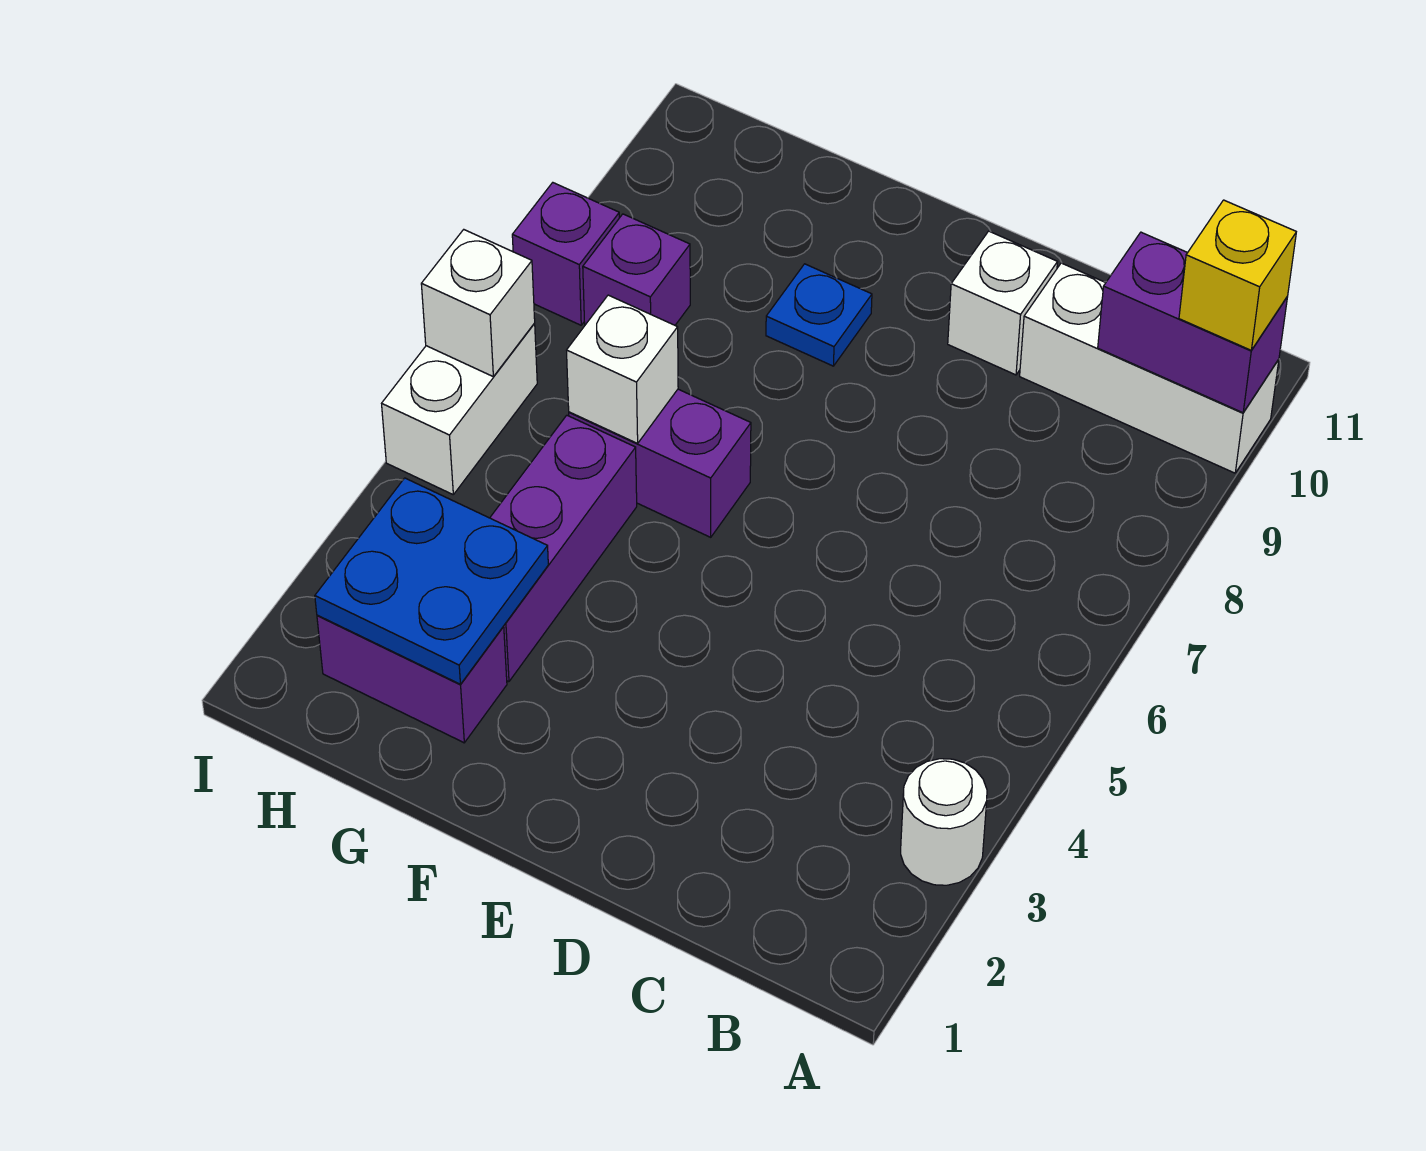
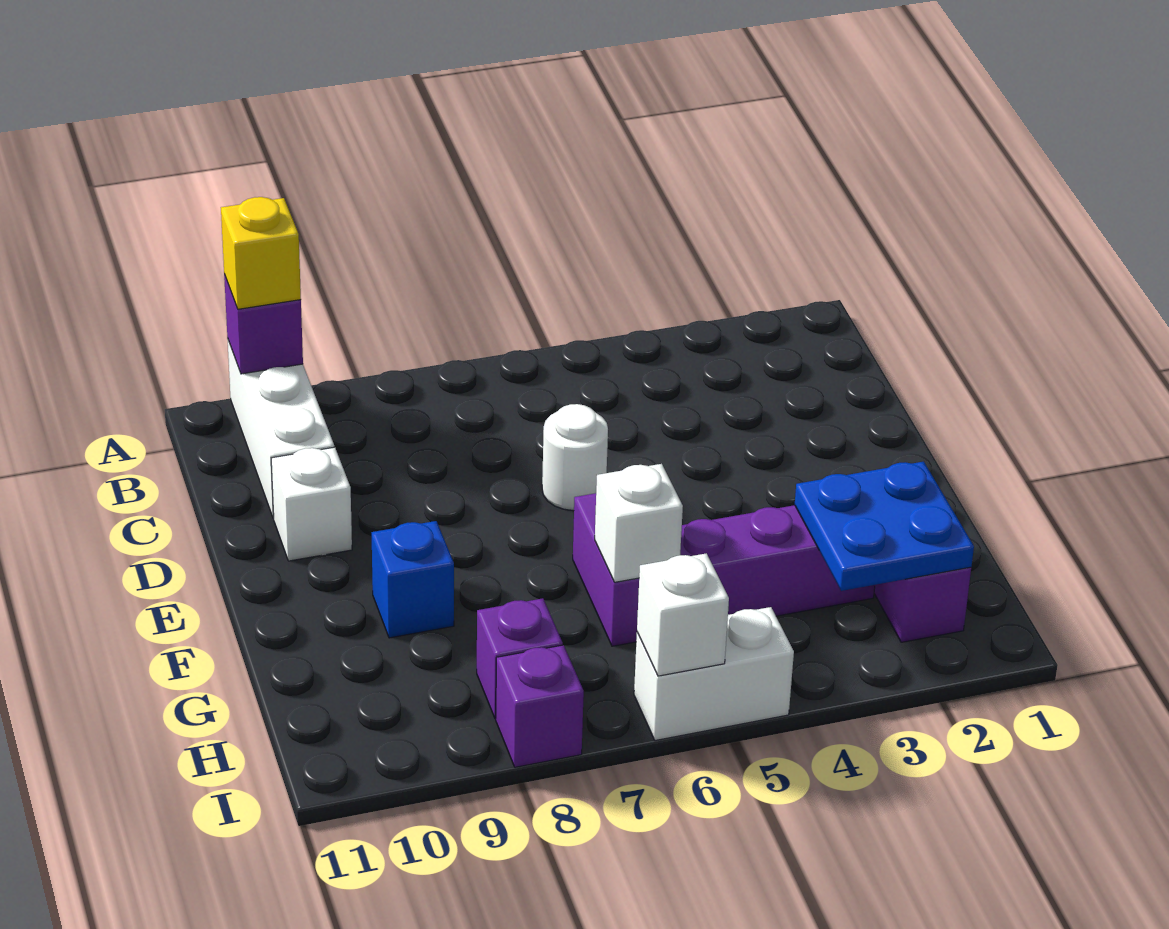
white round brick A3 level 1 -> white round brick D6 level 1
purple brick A10:B10 level 2 -> purple brick A10 level 2
blue plate F9 level 1 -> blue brick F9 level 1

